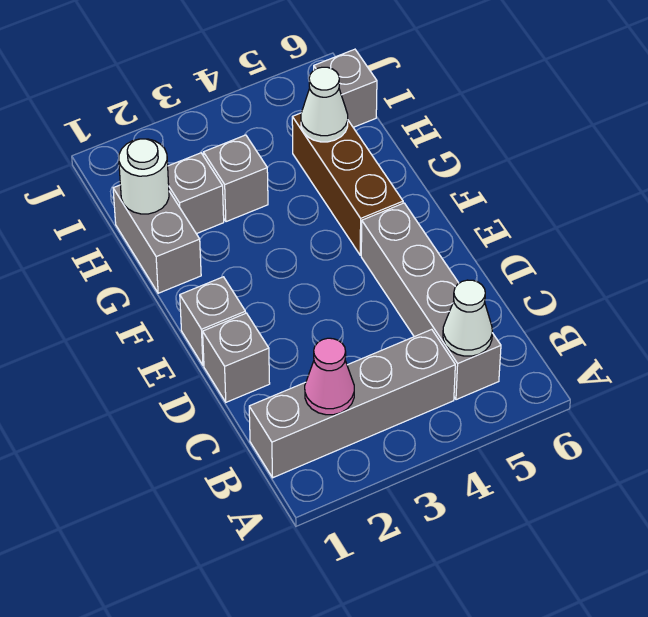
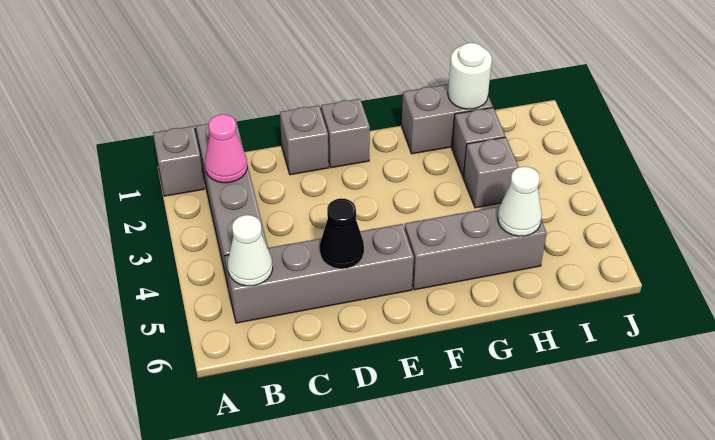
none -> black cone D5 level 2
brown brick F5:H5 level 1 -> grey brick F5:H5 level 1
grey brick I6 level 1 -> grey brick A1 level 1

